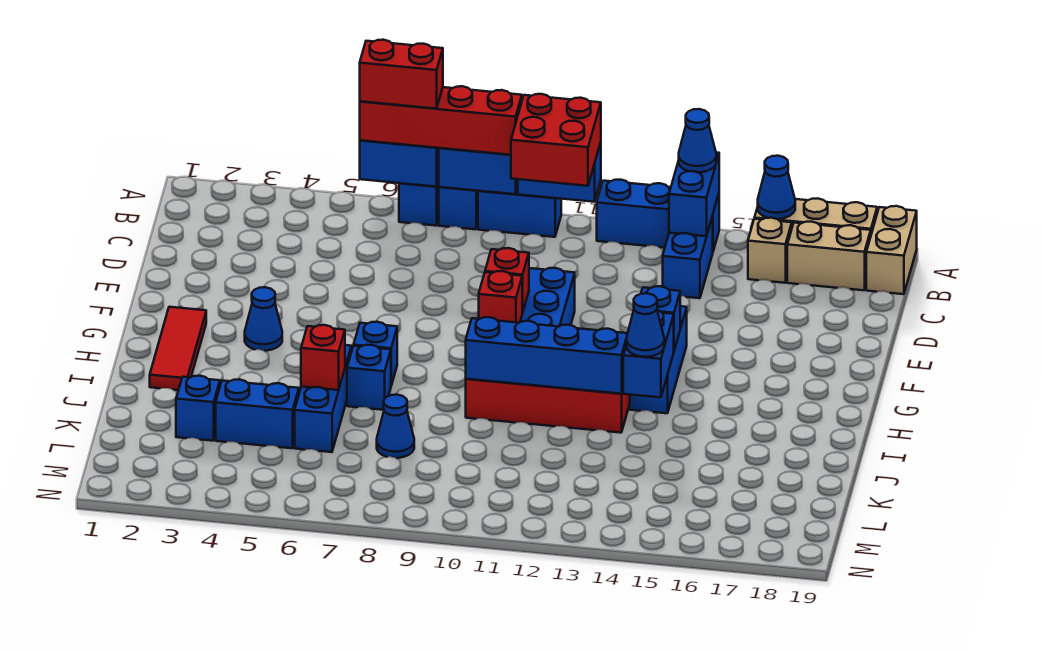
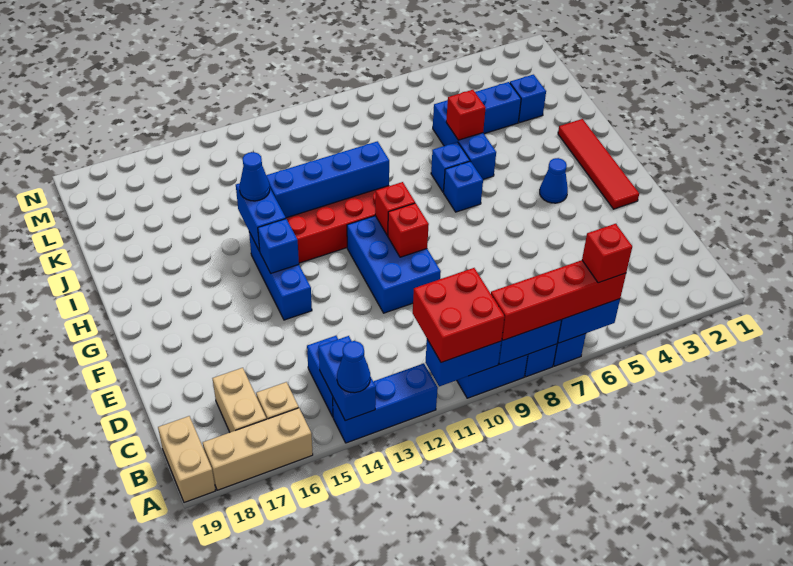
red brick A6:A7 level 4 -> red brick A6 level 4
blue cone A16 level 2 -> none
tan brick B17:B18 level 1 -> tan brick B17:C17 level 1
red tile G2:I2 level 1 -> red tile F2:I2 level 1
blue cone K8 level 1 -> none

